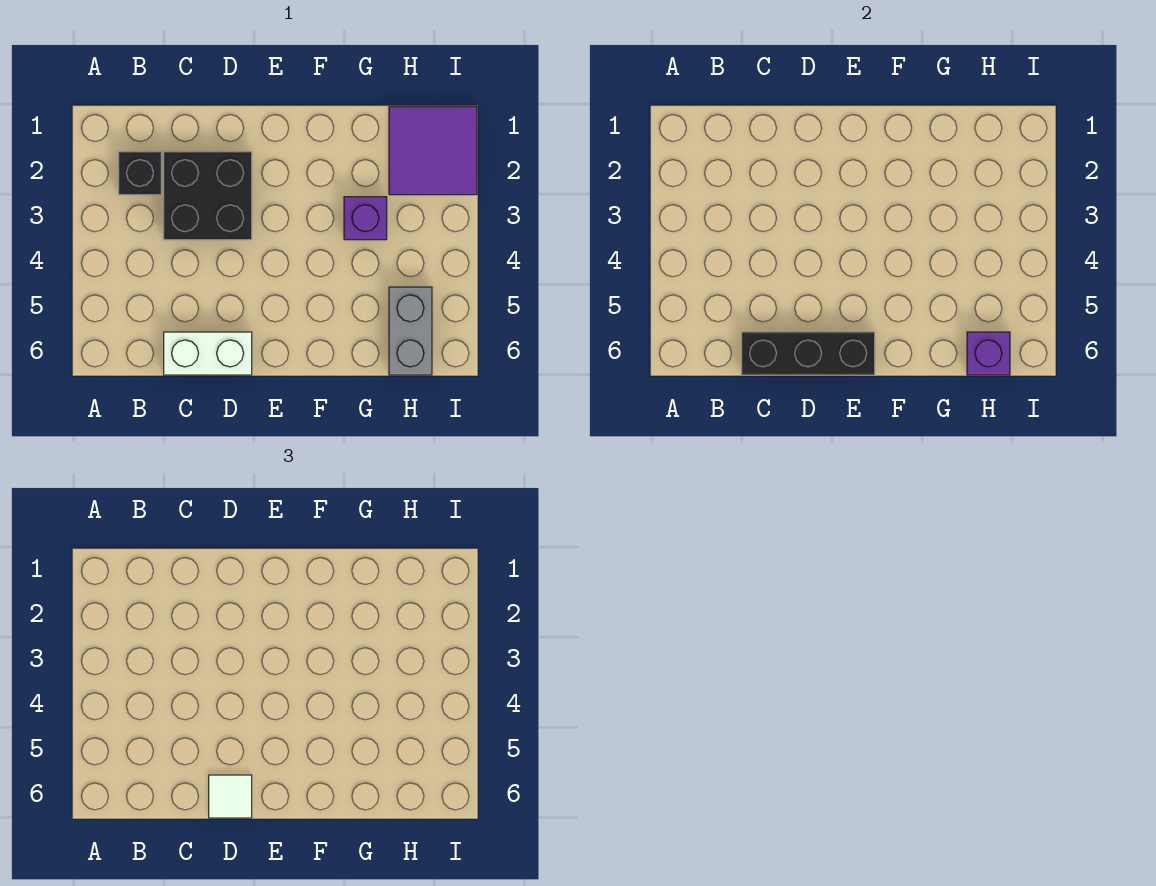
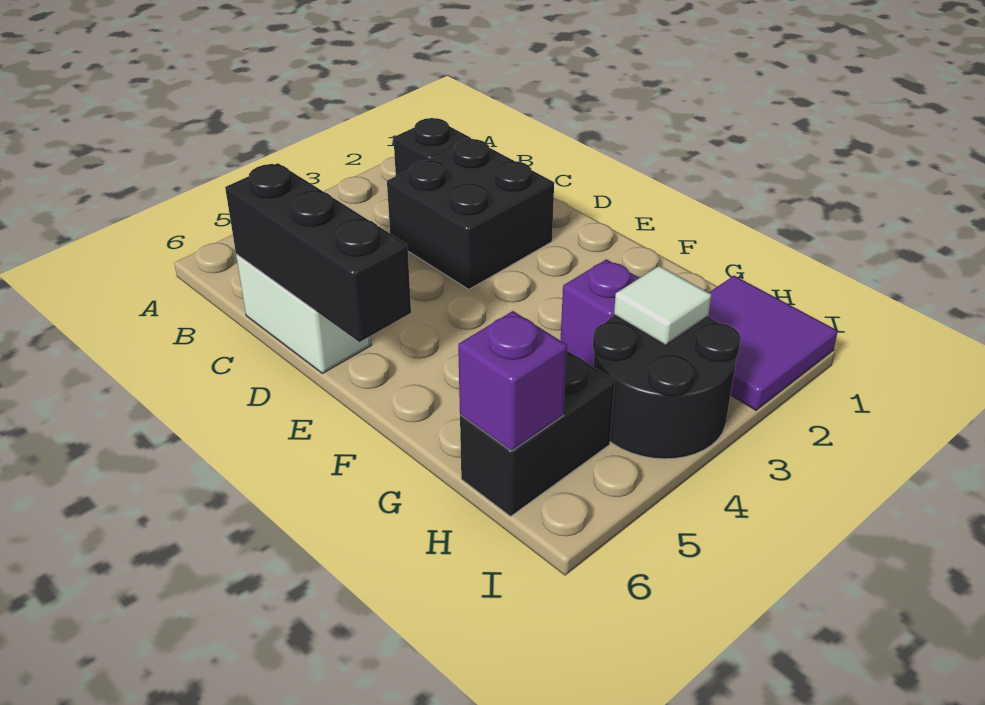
white tile D6 level 3 -> white tile H3 level 2
none -> black round brick H3:I4 level 1
grey brick H5:H6 level 1 -> black brick H5:H6 level 1

